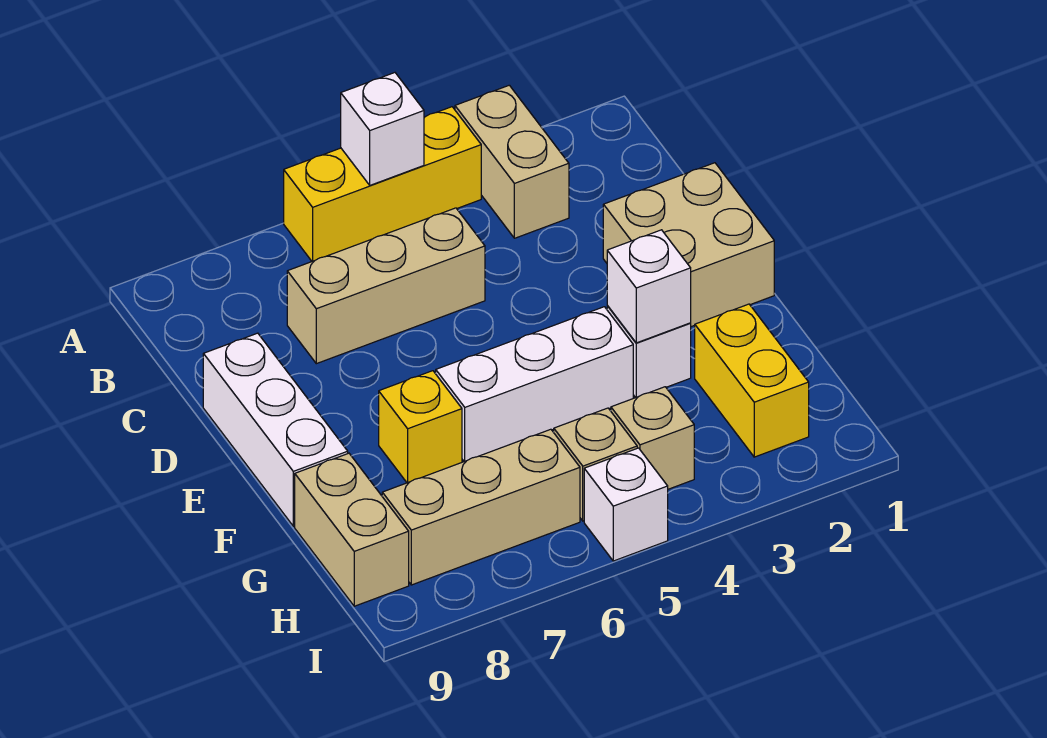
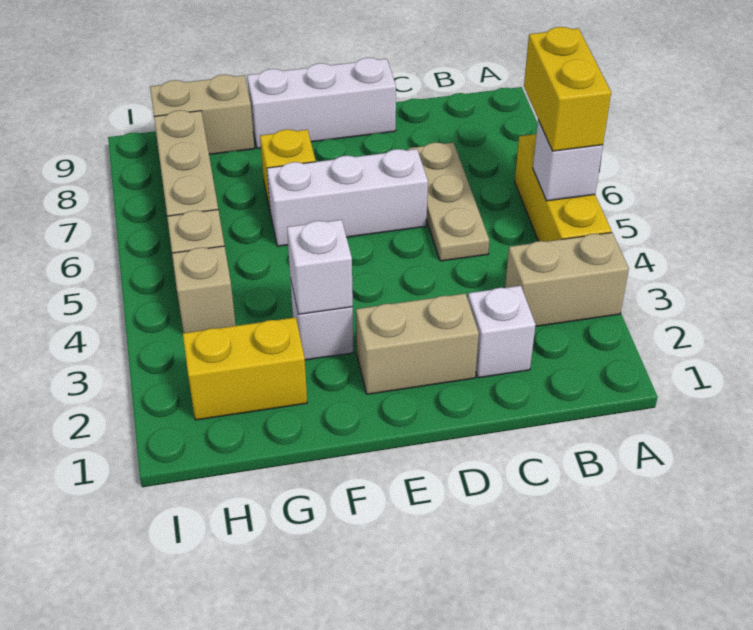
none -> yellow brick A5:A6 level 3
tan brick C5:C7 level 1 -> tan plate C5:C7 level 1
tan brick D1:E2 level 1 -> tan brick D2:E2 level 1
white brick F4:F6 level 1 -> white brick D6:F6 level 1
white brick I5 level 1 -> white brick C2 level 1

